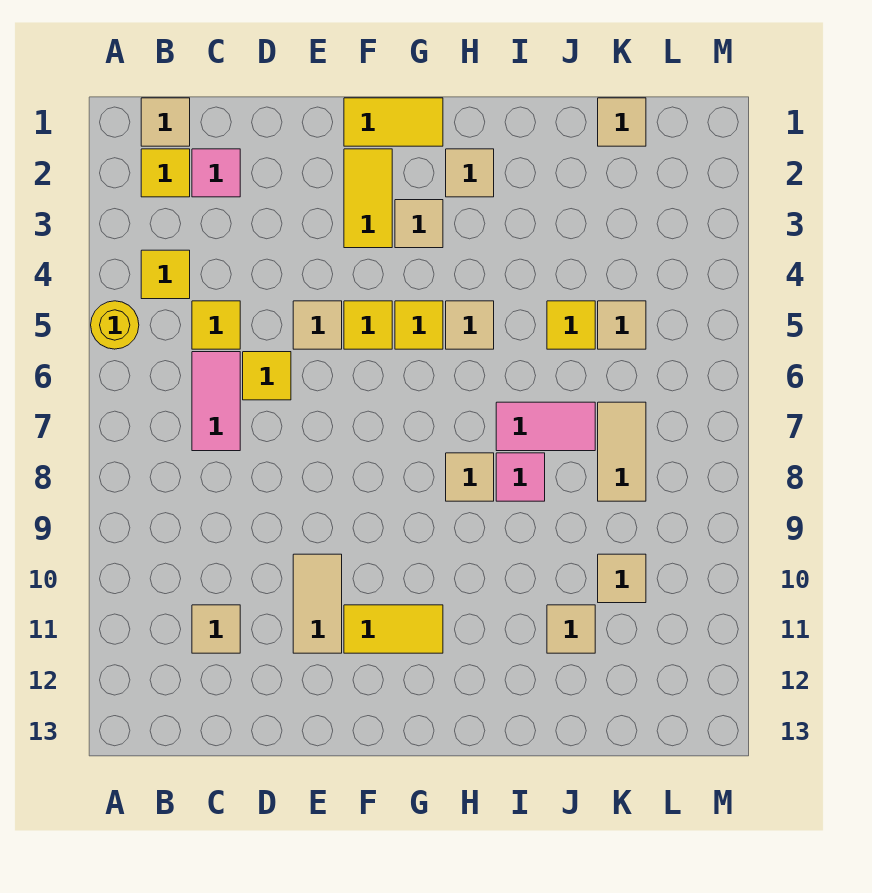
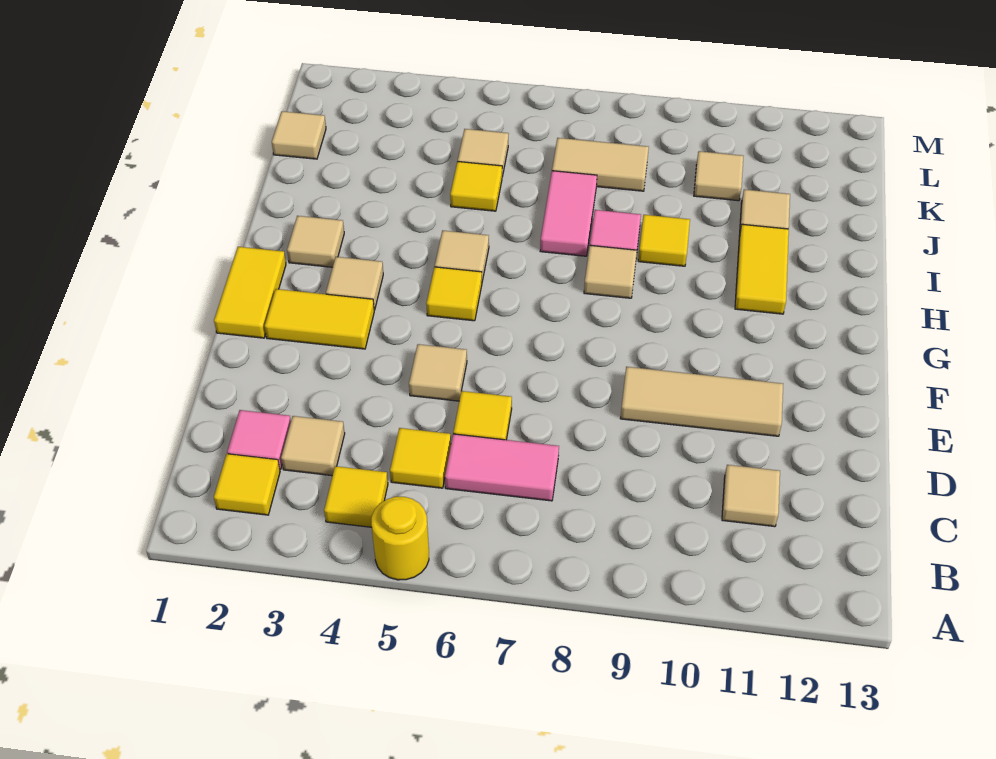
tan tile B1 level 1 -> tan tile C3 level 1
tan tile E10:E11 level 1 -> tan tile E9:E11 level 1
yellow tile F5 level 1 -> yellow tile I9 level 1
yellow tile F11:G11 level 1 -> yellow tile H11:I11 level 1

